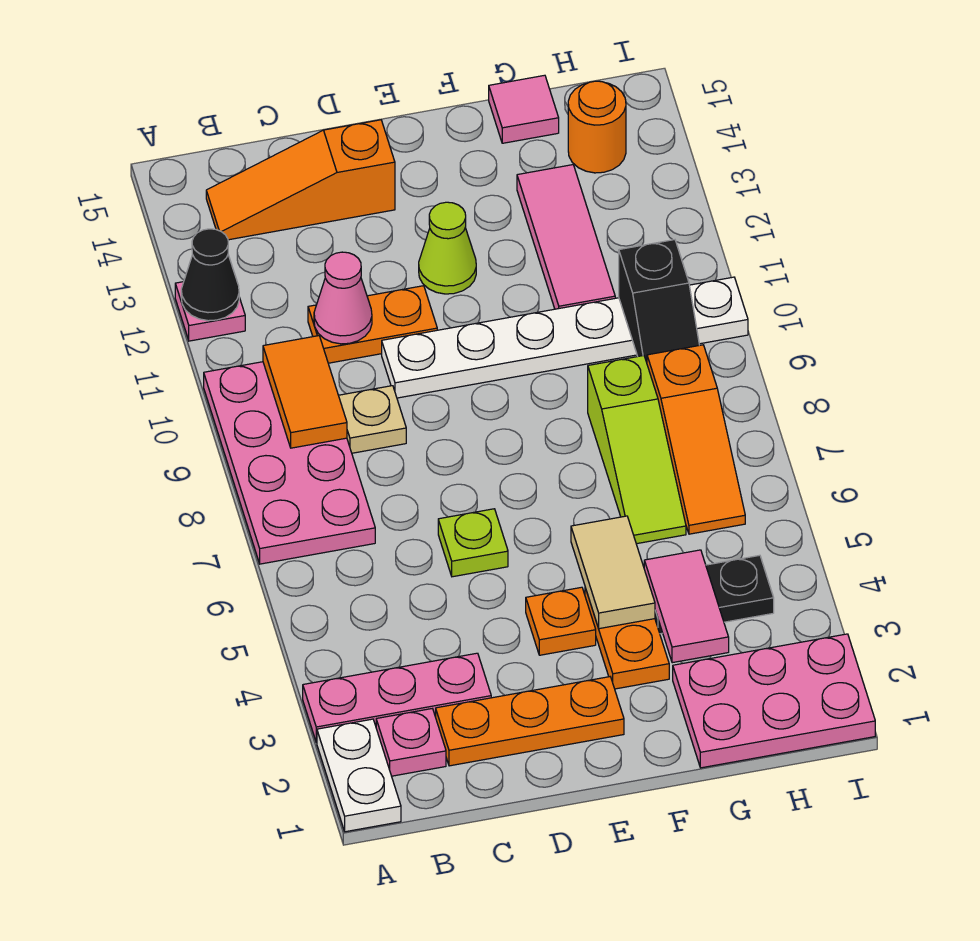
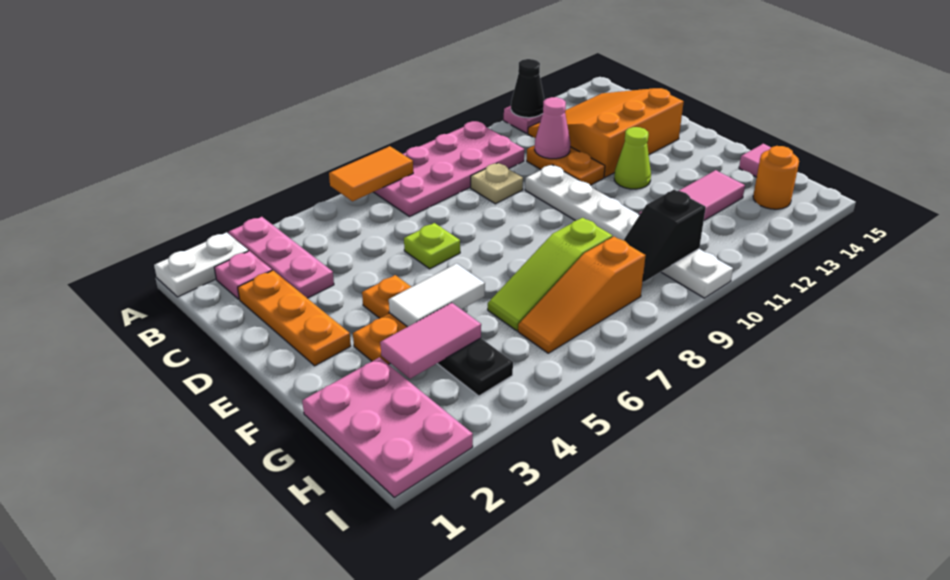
orange tile B9:B10 level 2 -> orange tile A6:A7 level 2
orange slope B14:D14 level 1 top D -> orange slope B12:D14 level 1 top D
tan tile F4:F5 level 2 -> white tile F4:F5 level 2

